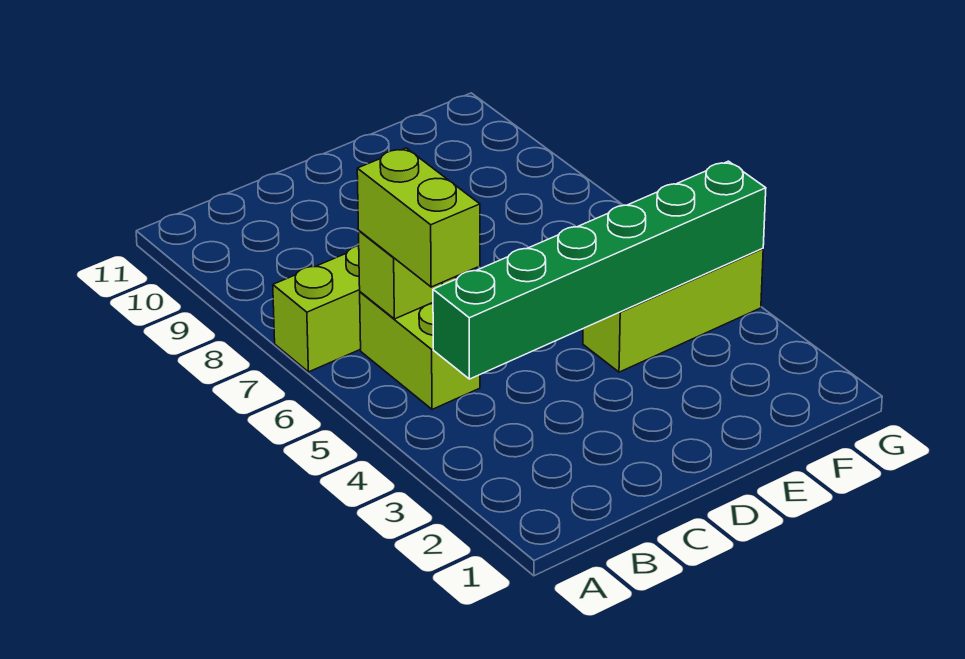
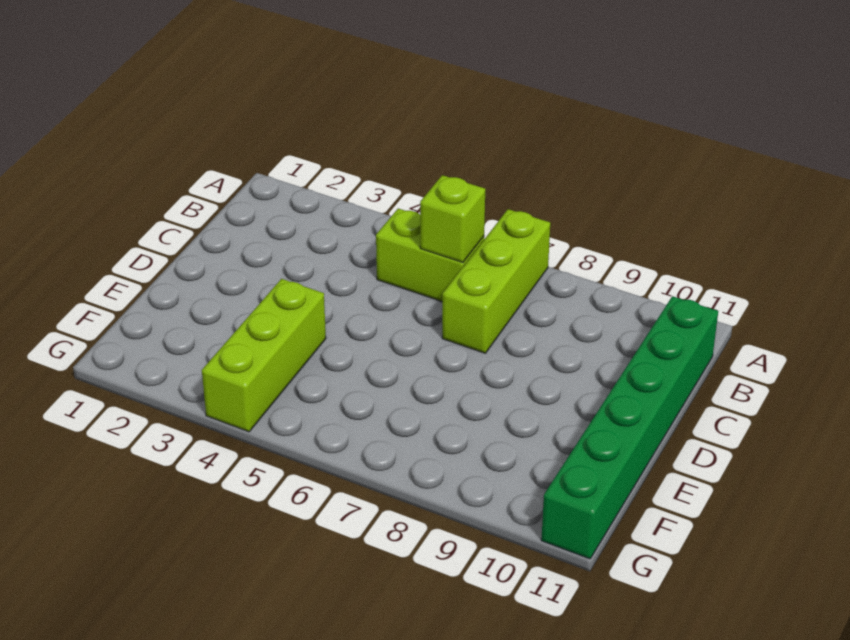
green brick B4:G4 level 2 -> green brick B11:G11 level 1
lime brick B5:B6 level 3 -> none

